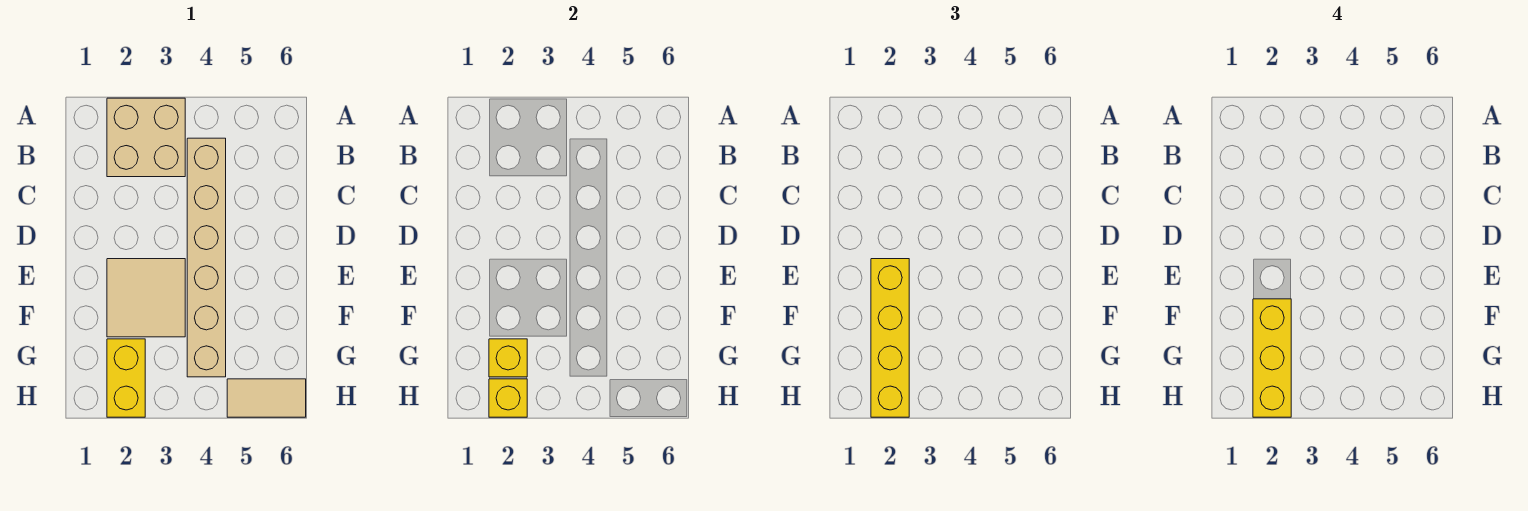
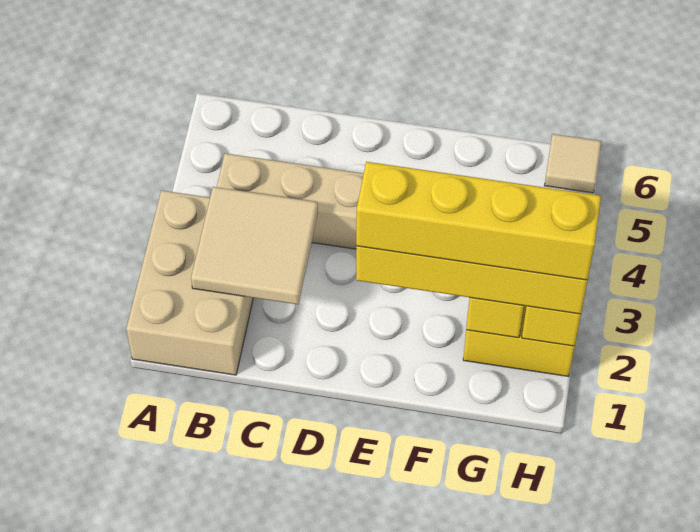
tan brick A2:B3 level 1 -> tan brick A1:B3 level 1
tan tile E2:F3 level 1 -> tan tile B2:C3 level 2
yellow brick F2:H2 level 4 -> yellow brick E2:H2 level 4
tan tile H5:H6 level 1 -> tan tile H6 level 1

